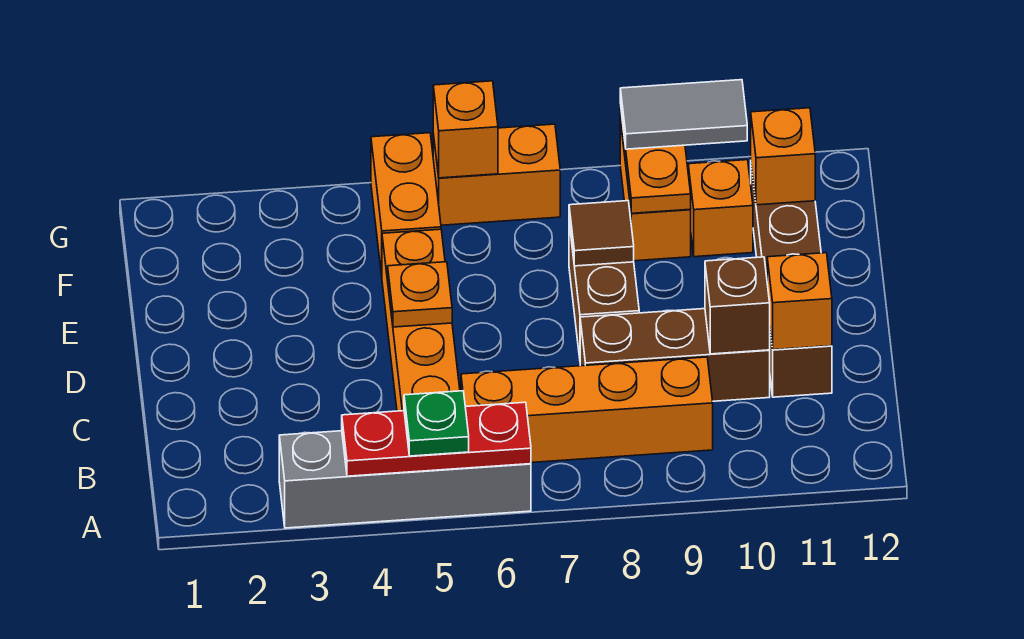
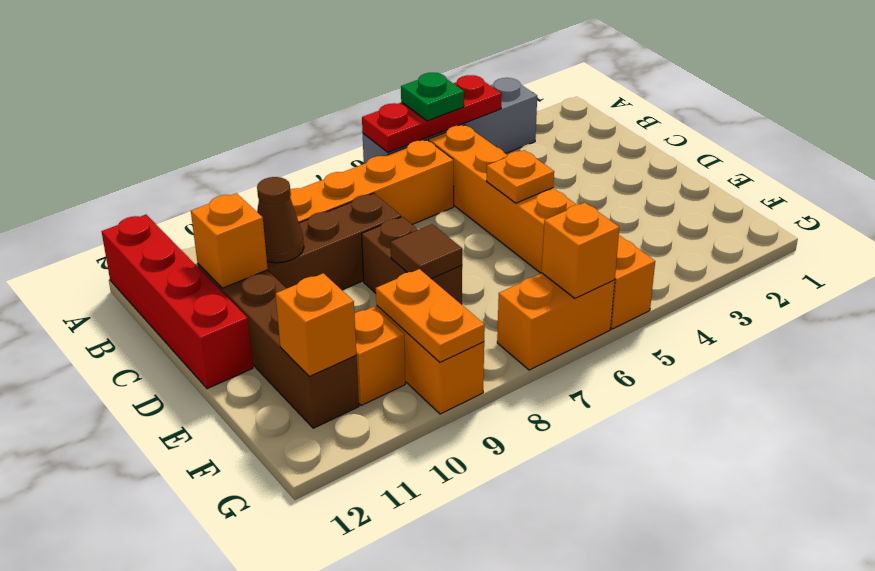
none -> red brick A12:D12 level 1
brown brick C10 level 2 -> brown cone C10 level 2
grey tile G9:G10 level 3 -> none

